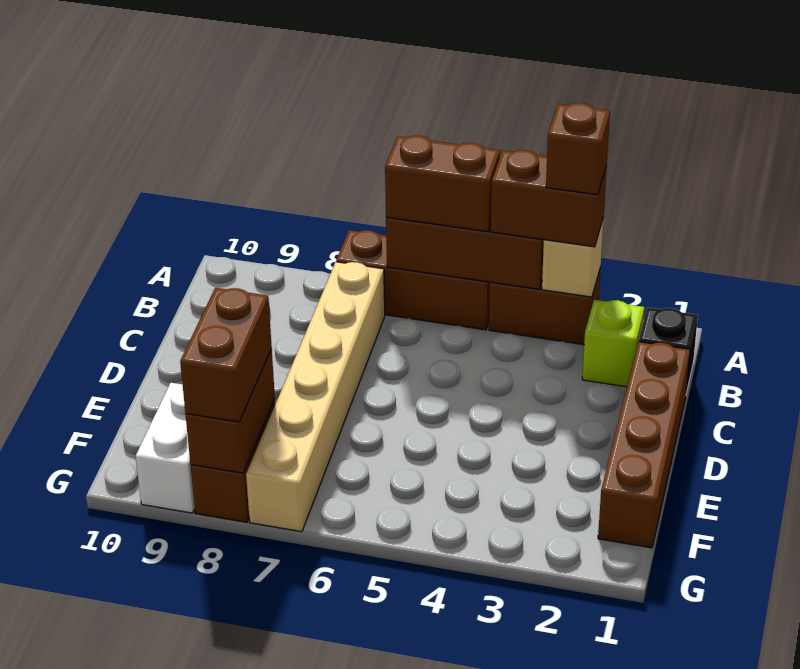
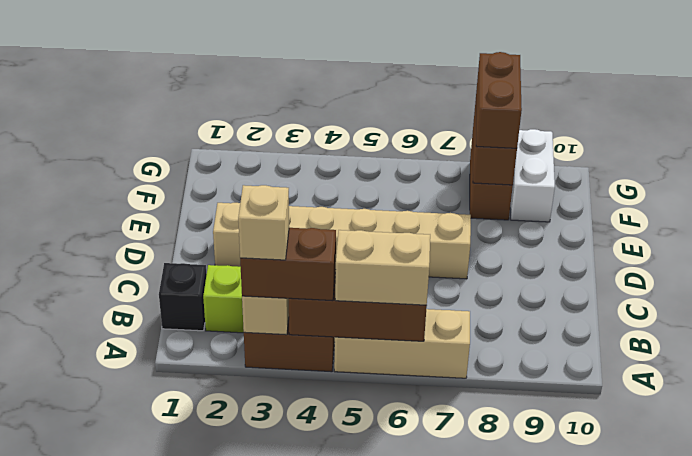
brown brick A3 level 4 -> tan brick A3 level 4
brown brick A5:A7 level 1 -> tan brick A5:A7 level 1
brown brick A5:A6 level 3 -> tan brick A5:A6 level 3
tan brick B7:G7 level 1 -> tan brick D2:D7 level 1
brown brick C1:F1 level 1 -> none

